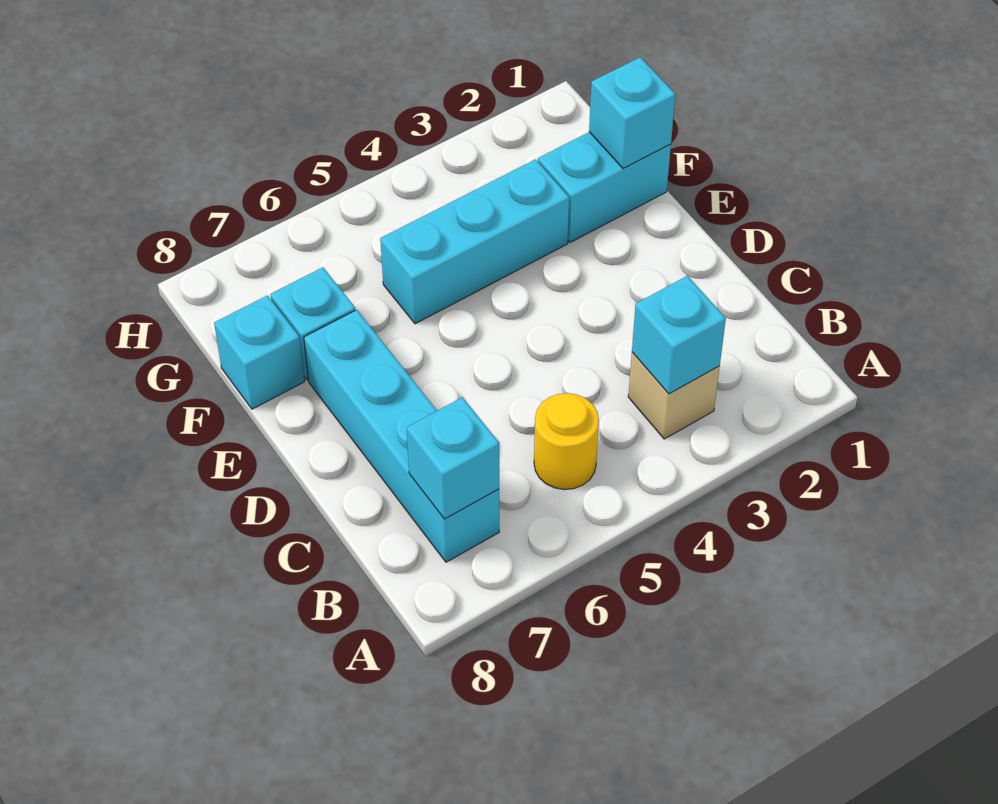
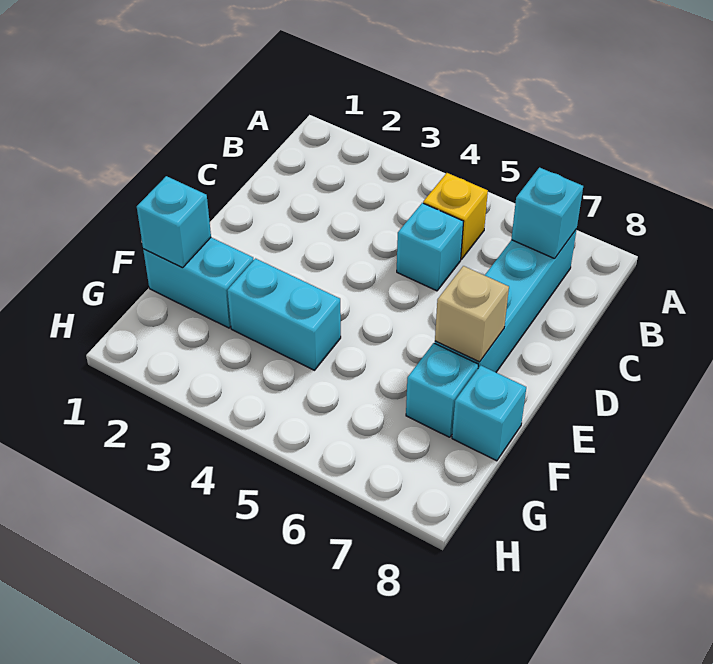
tan brick B3 level 1 -> tan brick E7 level 2
cyan brick B3 level 2 -> cyan brick C5 level 1
yellow round brick B5 level 1 -> yellow brick B5 level 1
cyan brick F3:F5 level 1 -> cyan brick F3:F4 level 1

